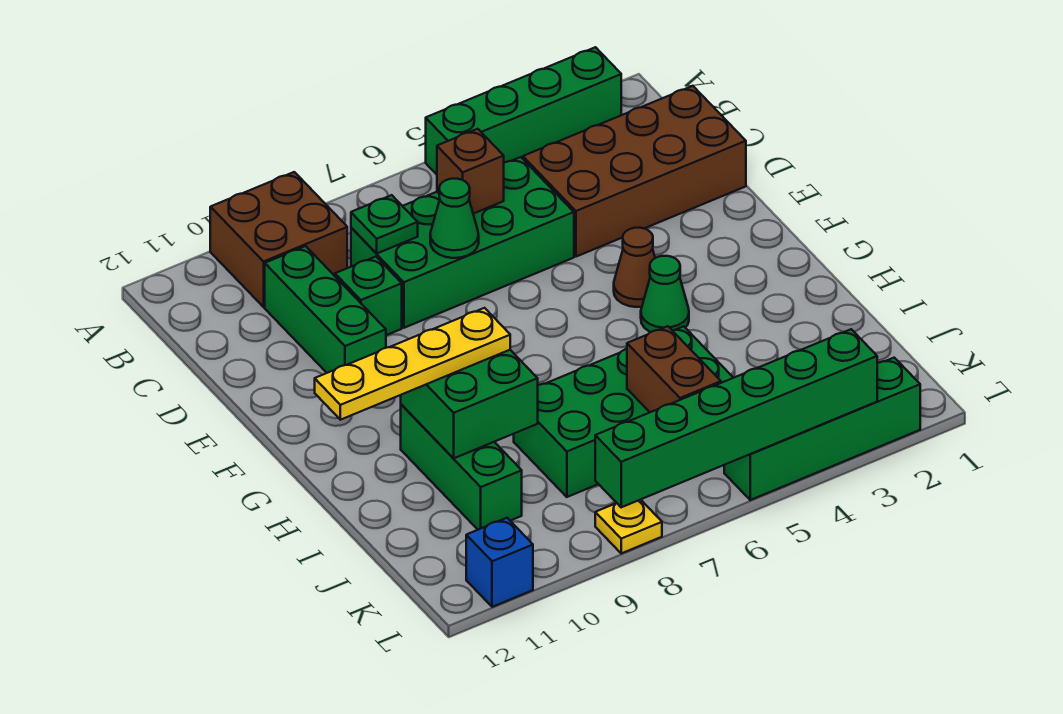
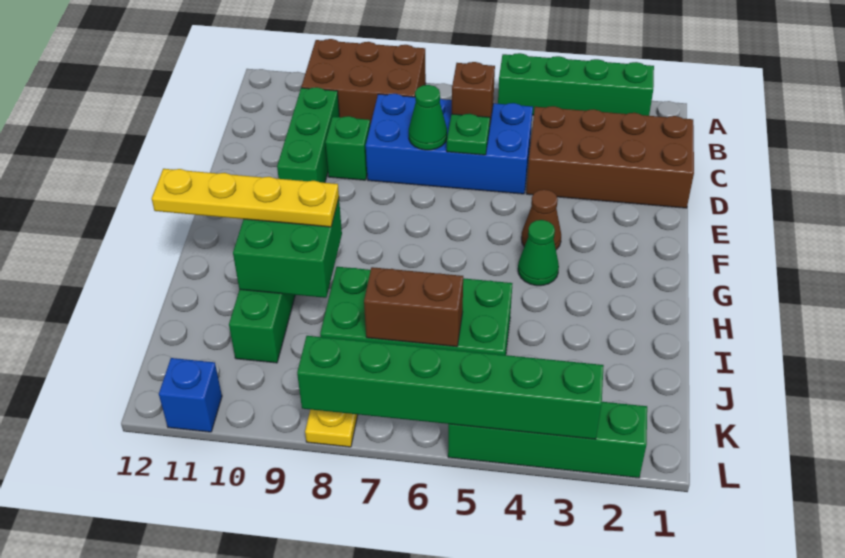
brown brick A9:B10 level 1 -> brown brick A8:B10 level 1
green brick C5:D8 level 1 -> blue brick C5:D8 level 1
green plate C8 level 2 -> green plate D6 level 2
brown brick J6:K6 level 2 -> brown brick J6:J7 level 2

